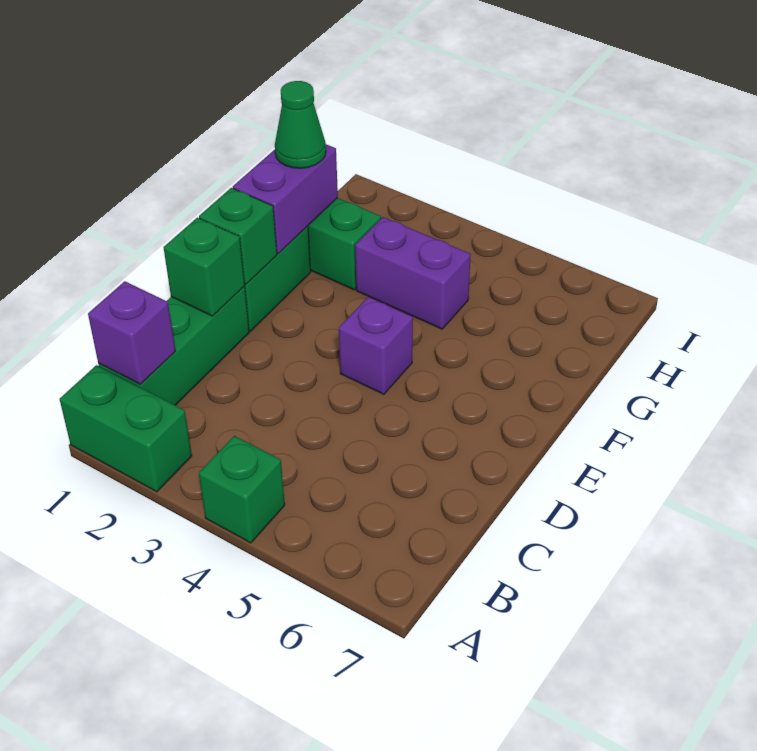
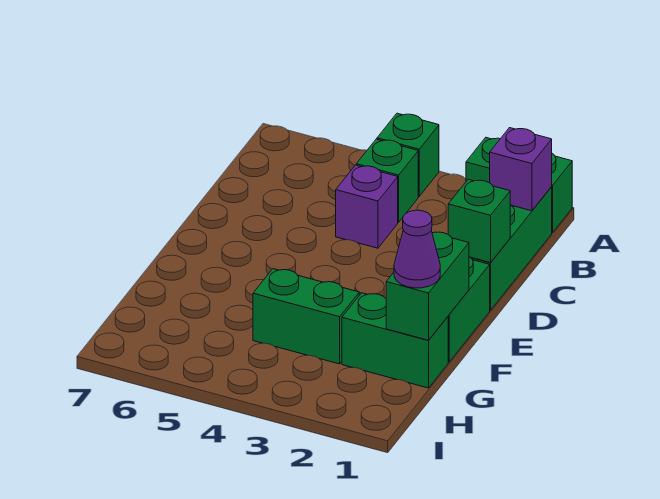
green brick E1 level 2 -> green brick B4 level 1
purple brick E4 level 1 -> purple brick C4 level 1
purple brick F1:G1 level 2 -> green brick F1:G1 level 2
green cone G1 level 3 -> purple cone G1 level 3
purple brick G3:G4 level 1 -> green brick G3:G4 level 1

